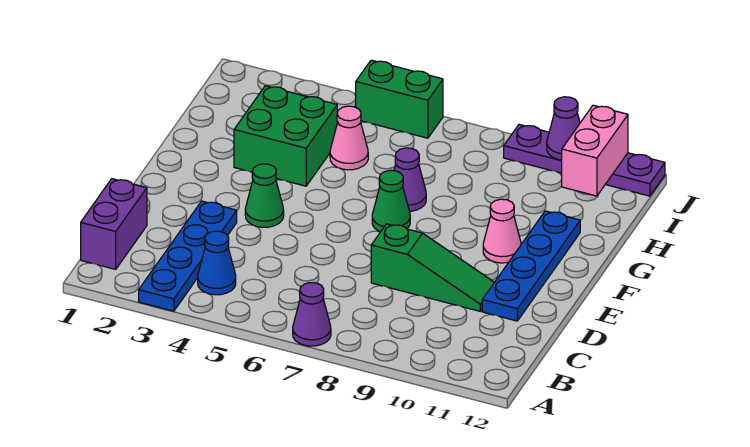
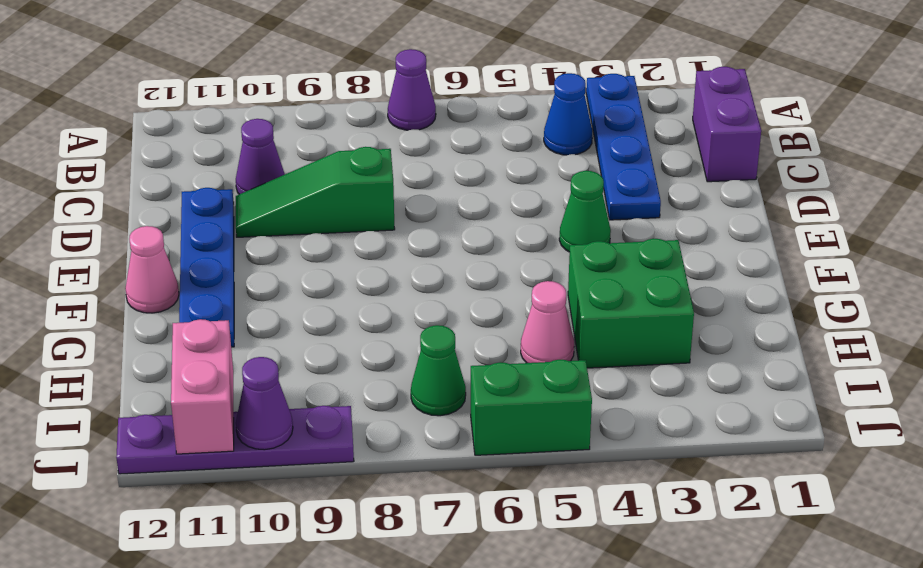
green cone F7 level 1 -> green cone I7 level 1
pink cone F10 level 1 -> pink cone F12 level 1
purple cone G7 level 1 -> purple cone C10 level 1

